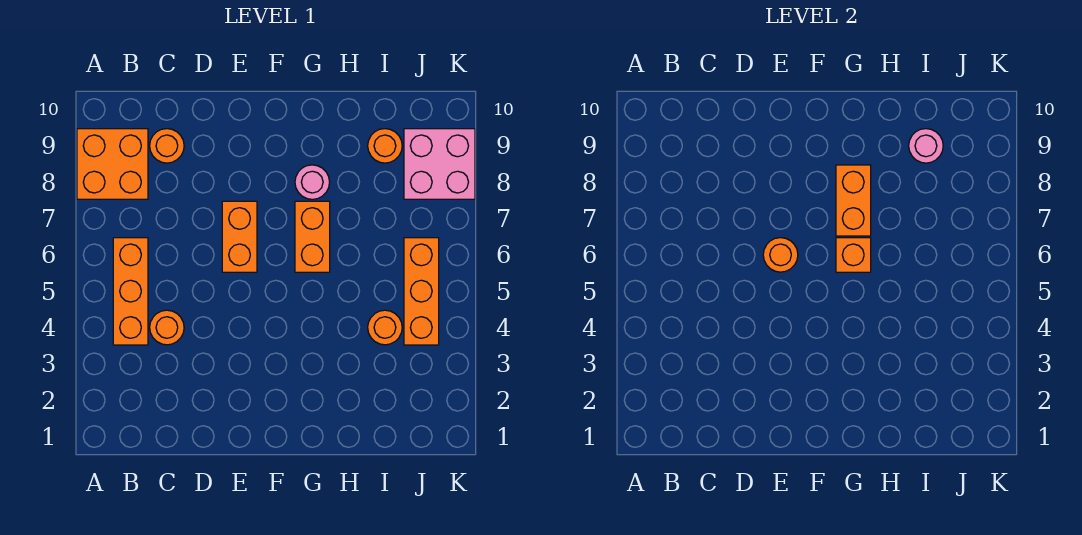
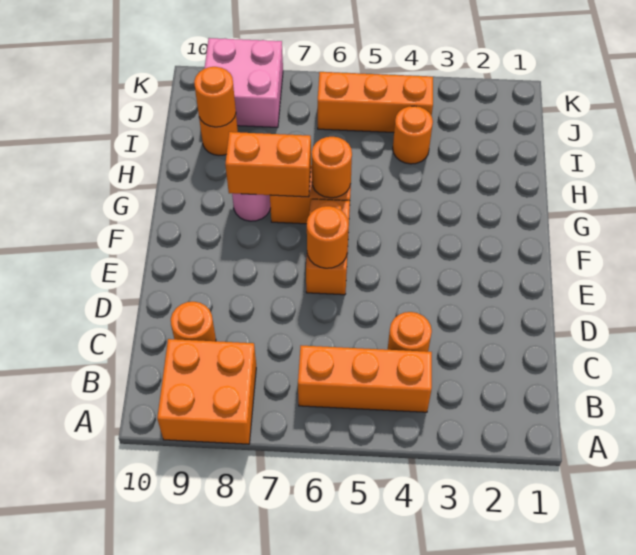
orange brick E6:E7 level 1 -> orange brick E6:F6 level 1
orange brick G6 level 2 -> orange round brick G6 level 2
pink round brick I9 level 2 -> orange round brick I9 level 2

